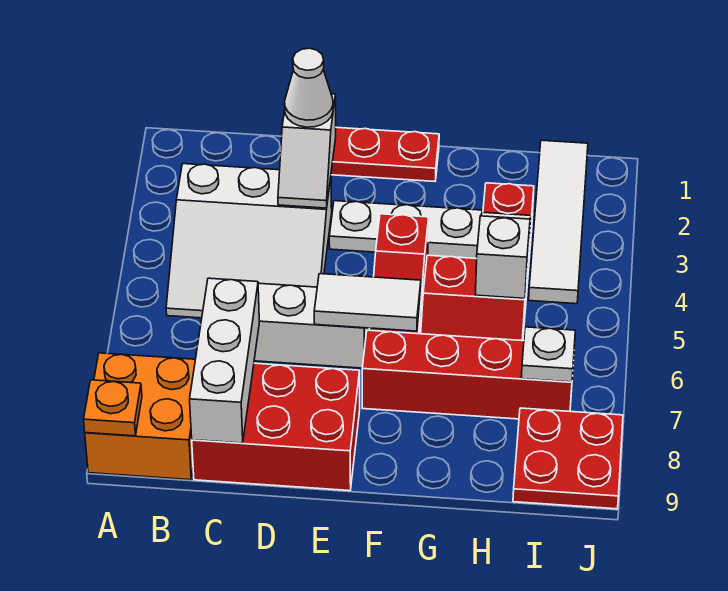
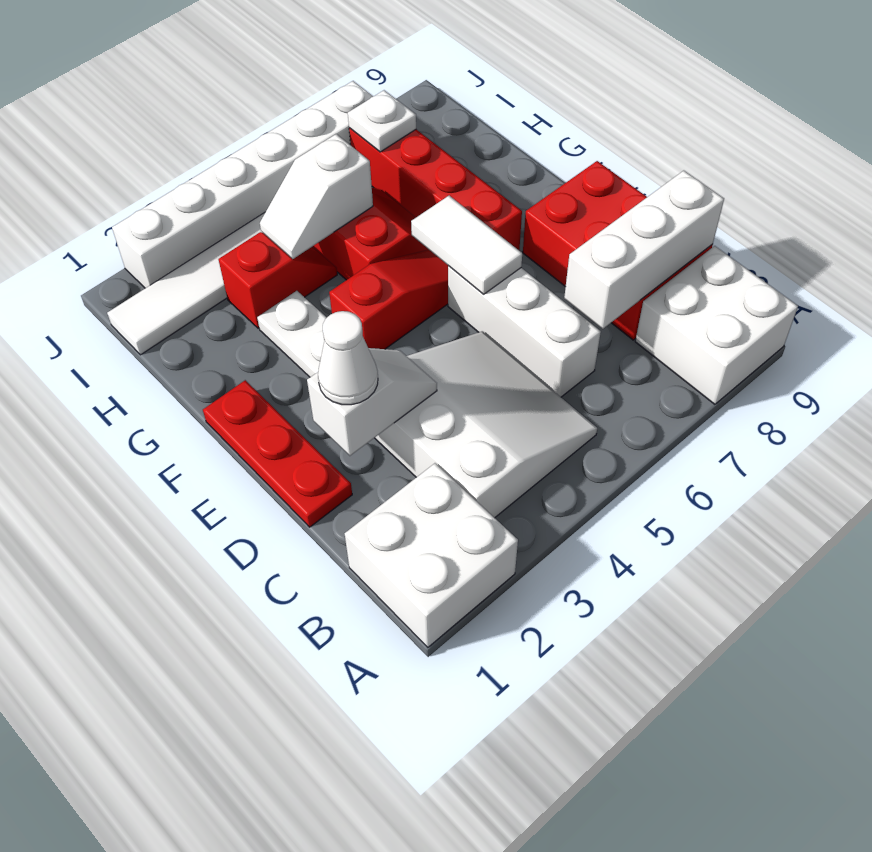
none -> white brick A1:B2 level 1
orange brick A8:B9 level 1 -> white brick A8:B9 level 1
orange plate A9 level 2 -> none
red plate I8:J9 level 1 -> none
none -> white brick J2:J7 level 1

